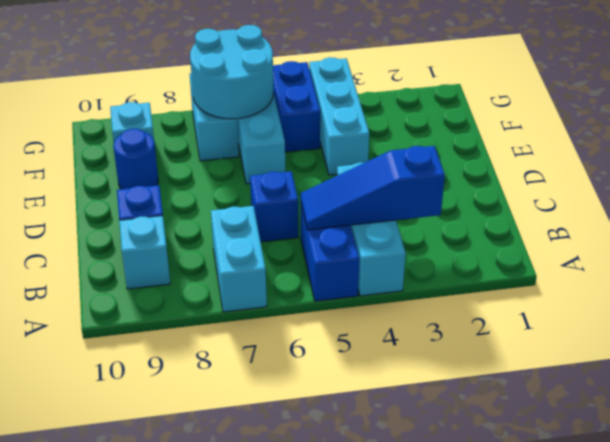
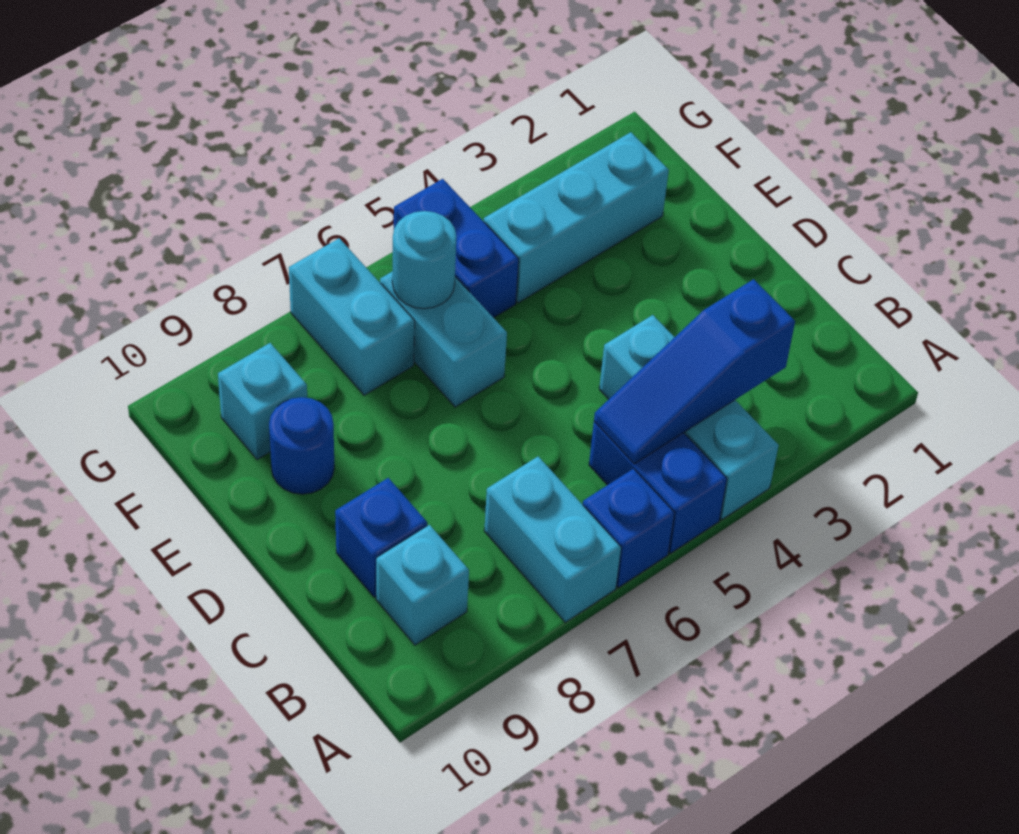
blue brick C6 level 1 -> blue brick A6 level 1
cyan brick E4:G4 level 1 -> cyan brick F2:F4 level 1
cyan round brick F6:G7 level 2 -> cyan round brick F6 level 2

